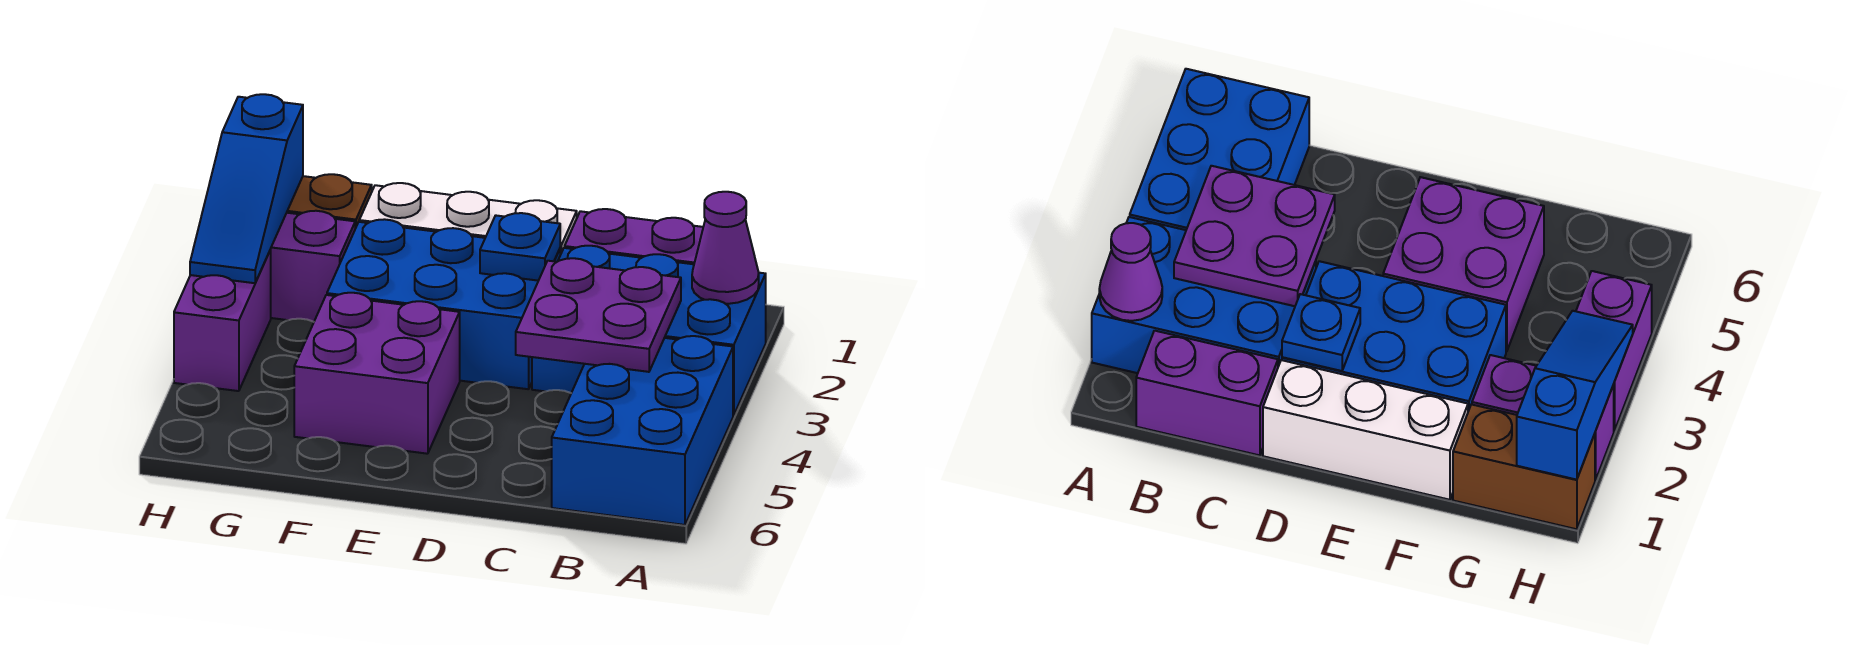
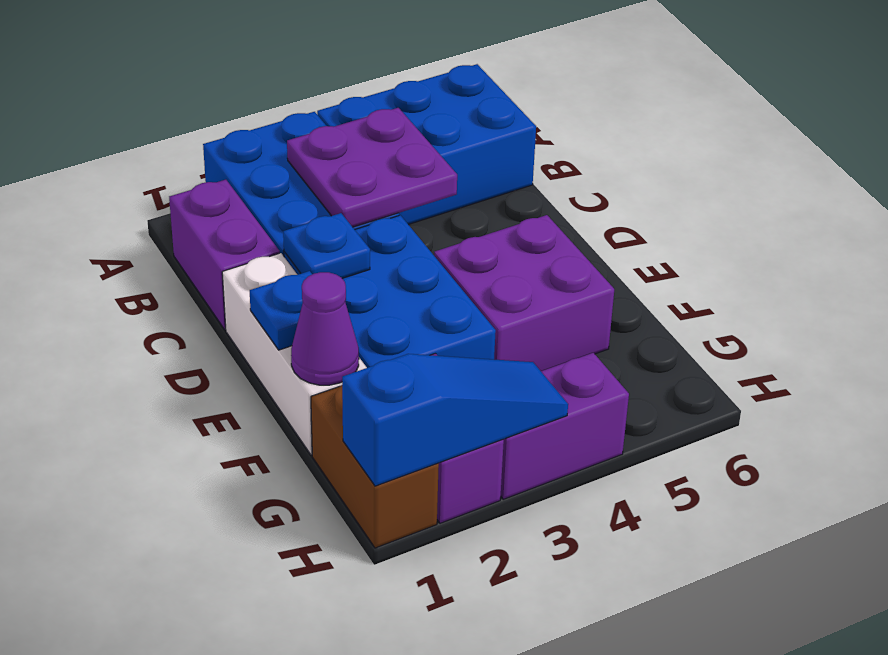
purple cone A2 level 2 -> purple cone F1 level 2
none -> blue plate E1 level 2

